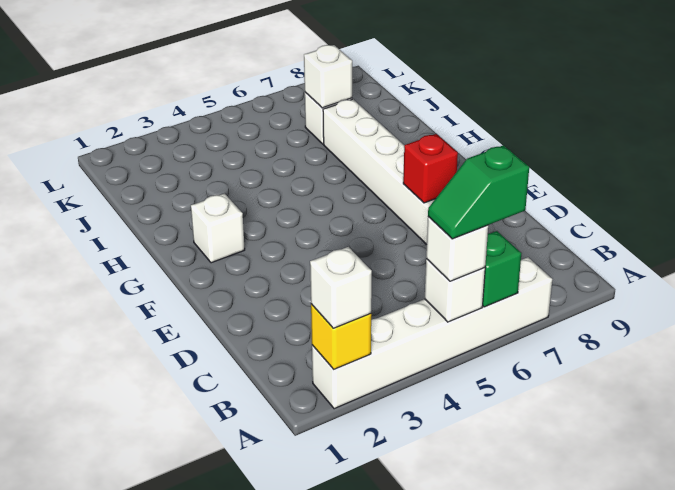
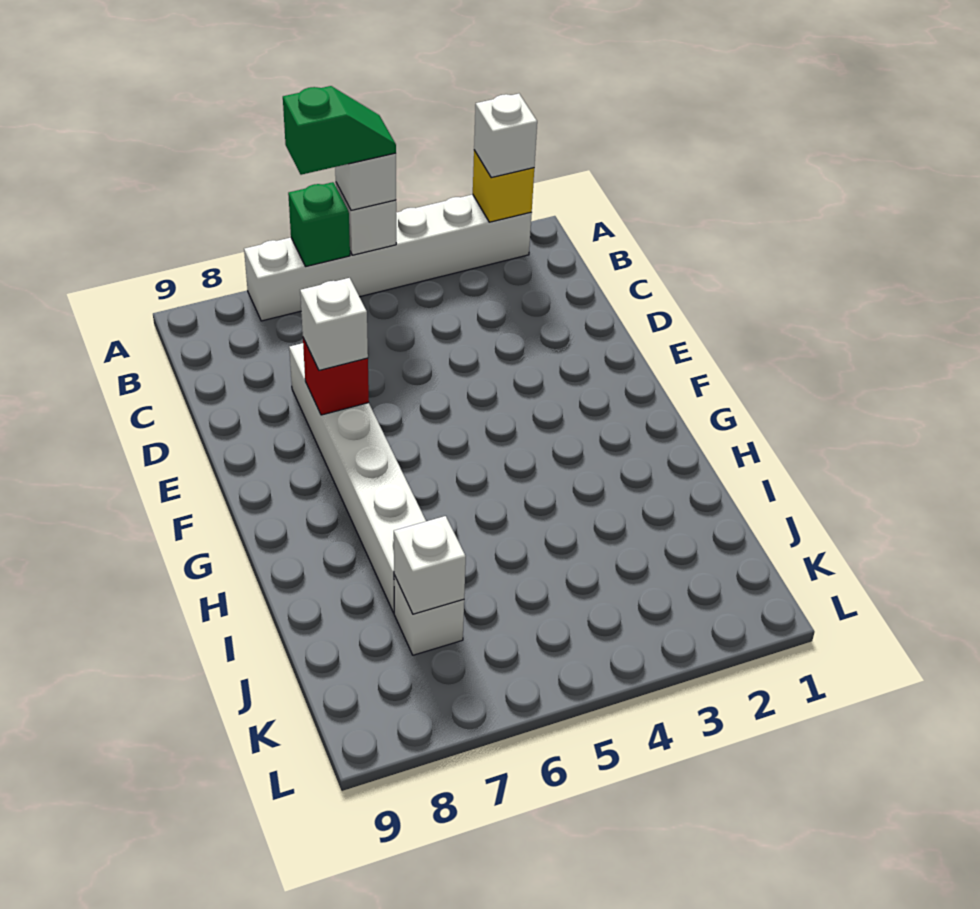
white brick G2 level 1 -> white brick E7 level 3

